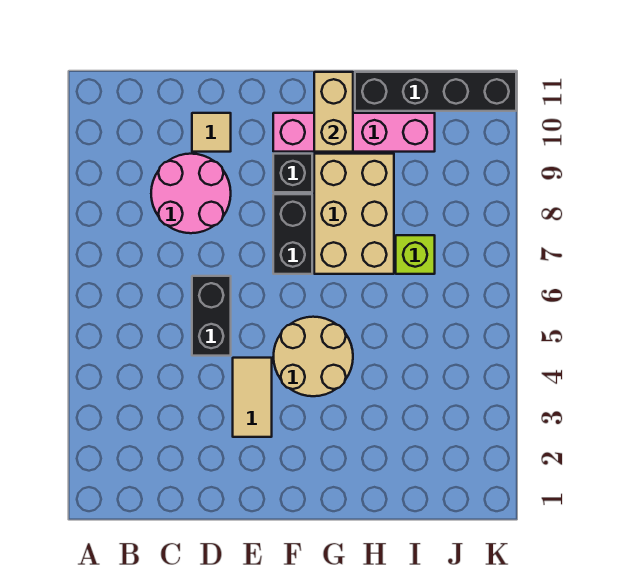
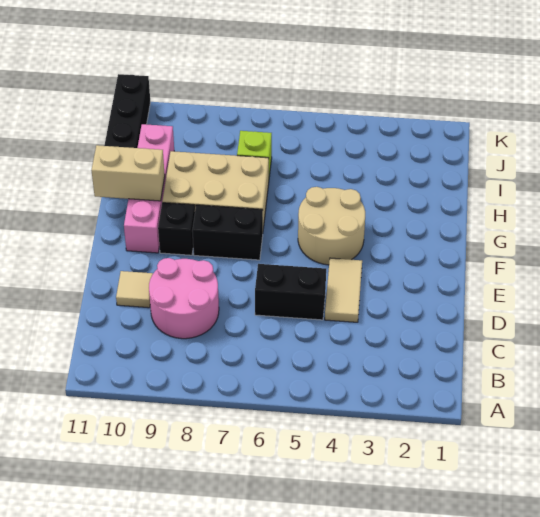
tan tile E3:E4 level 1 -> tan tile D4:E4 level 1

